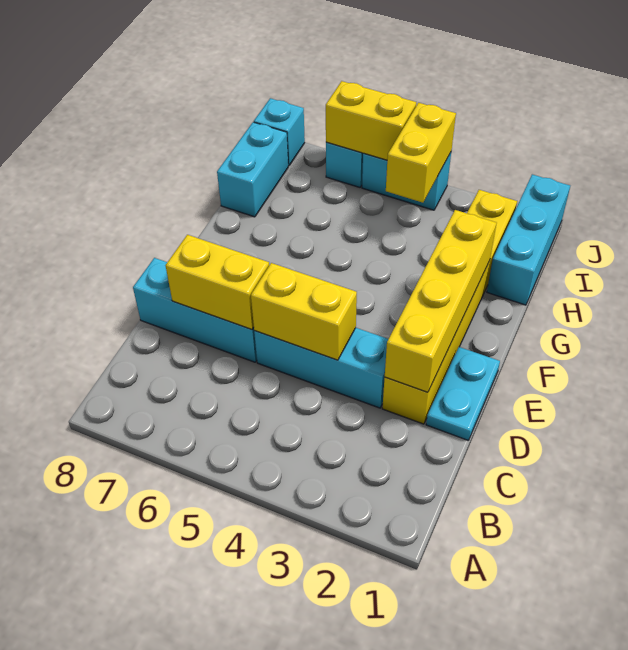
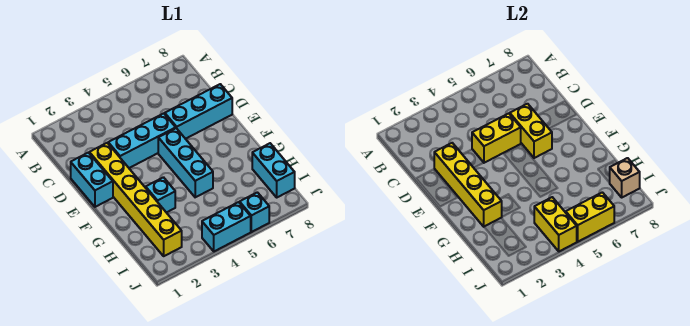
cyan plate D1:E1 level 1 -> cyan brick D1:E1 level 1
yellow brick D6:D7 level 2 -> yellow brick D6:E6 level 2
cyan brick H1:J1 level 1 -> cyan brick E5:G5 level 1
none -> tan brick I8 level 2
cyan brick J8 level 1 -> cyan brick G3 level 1

